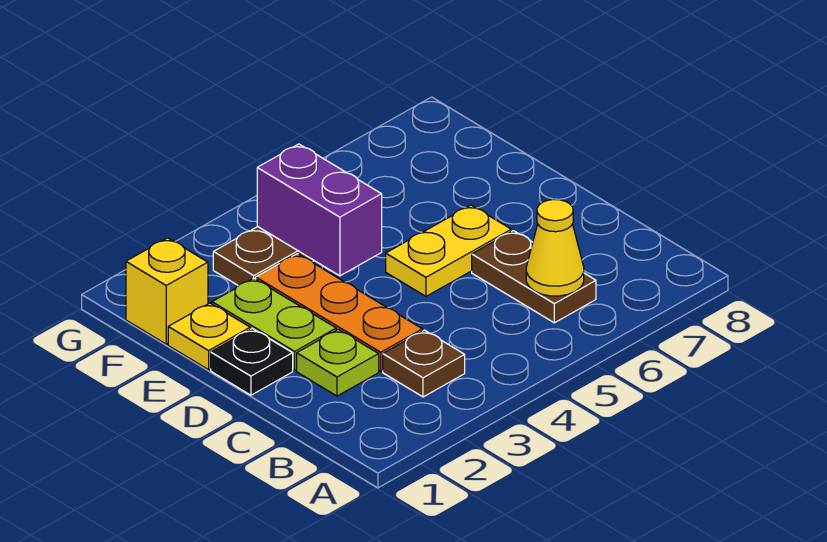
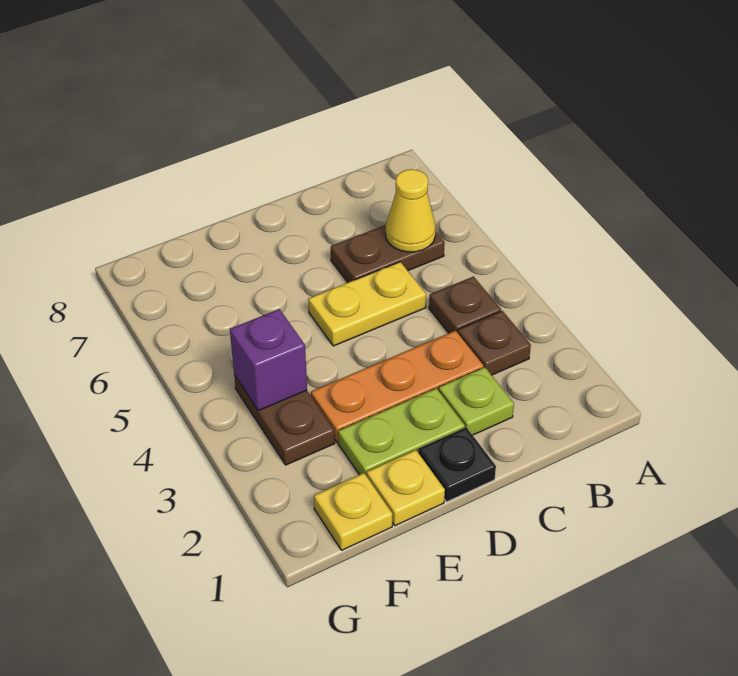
none -> brown plate B4 level 1
yellow plate D5:D6 level 1 -> yellow plate C5:D5 level 1
purple brick E4:F4 level 2 -> purple brick F4 level 2
yellow brick F1 level 1 -> yellow plate F1 level 1

